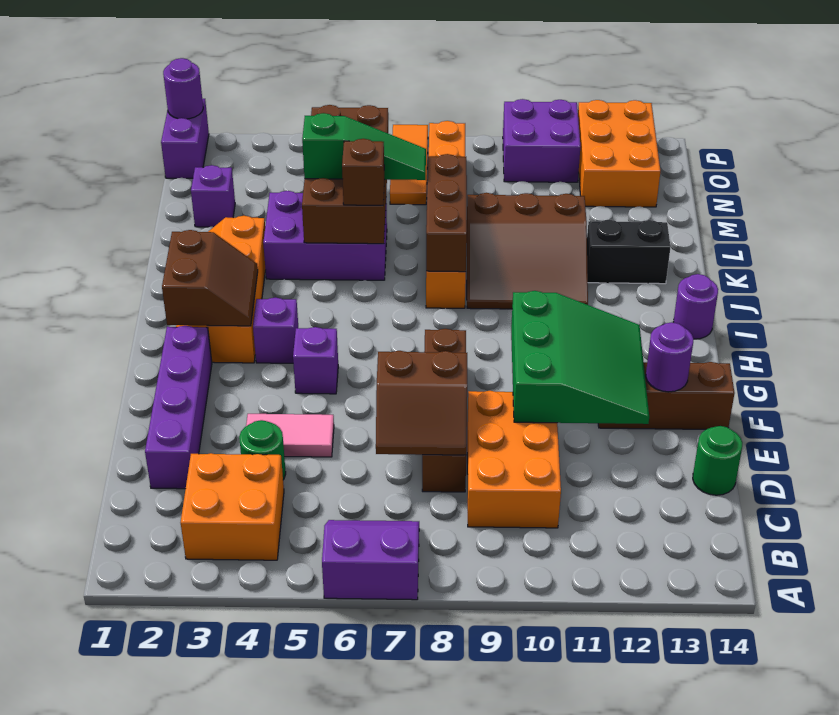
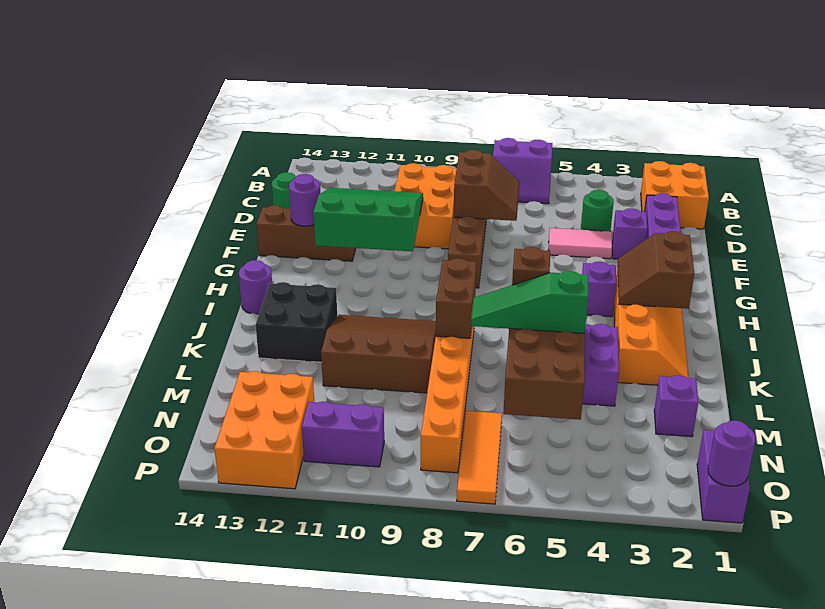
orange brick B3:C4 level 1 -> orange brick B1:C2 level 1
brown slope D7:E8 level 2 top E -> brown slope D7:E8 level 2 top 8
green slope E10:G12 level 2 top 10 -> green slope E10:G12 level 2 top G
purple brick G5 level 1 -> purple brick E3 level 1
brown brick J8:L8 level 2 -> brown brick J8:K8 level 2
black brick K12:K13 level 1 -> black brick J12:K13 level 1
purple brick O10:P11 level 1 -> purple brick O10:O11 level 1

